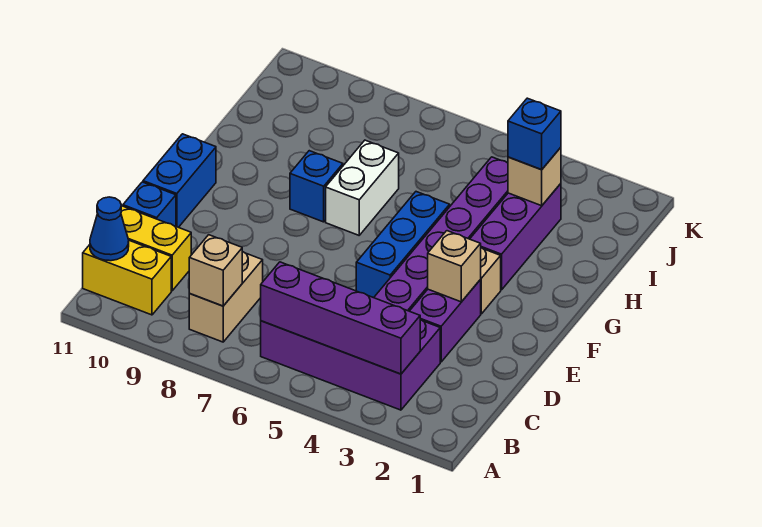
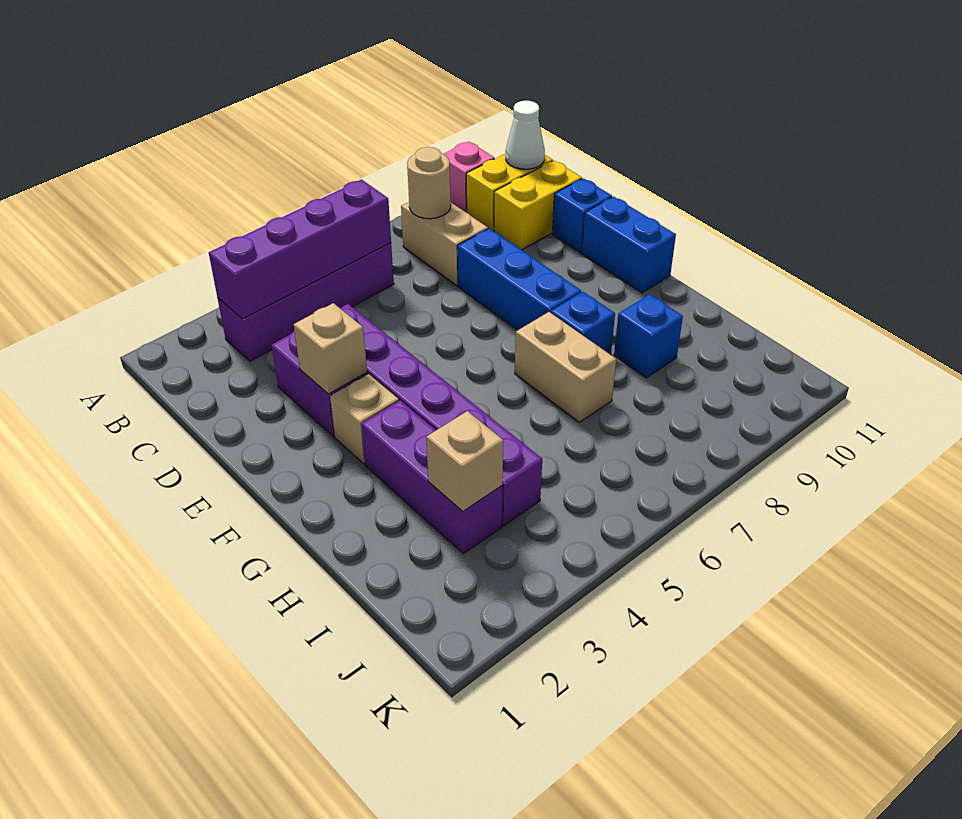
none -> pink brick A10 level 1
purple brick B3:C6 level 1 -> purple brick B3:B6 level 1
tan brick B8 level 2 -> tan round brick B8 level 2
blue cone B11 level 2 -> white cone B11 level 2
blue brick E5:G5 level 1 -> blue brick D8:F8 level 1
white brick G7:H7 level 1 -> tan brick G7:H7 level 1
blue brick I3 level 3 -> blue brick H9 level 1

